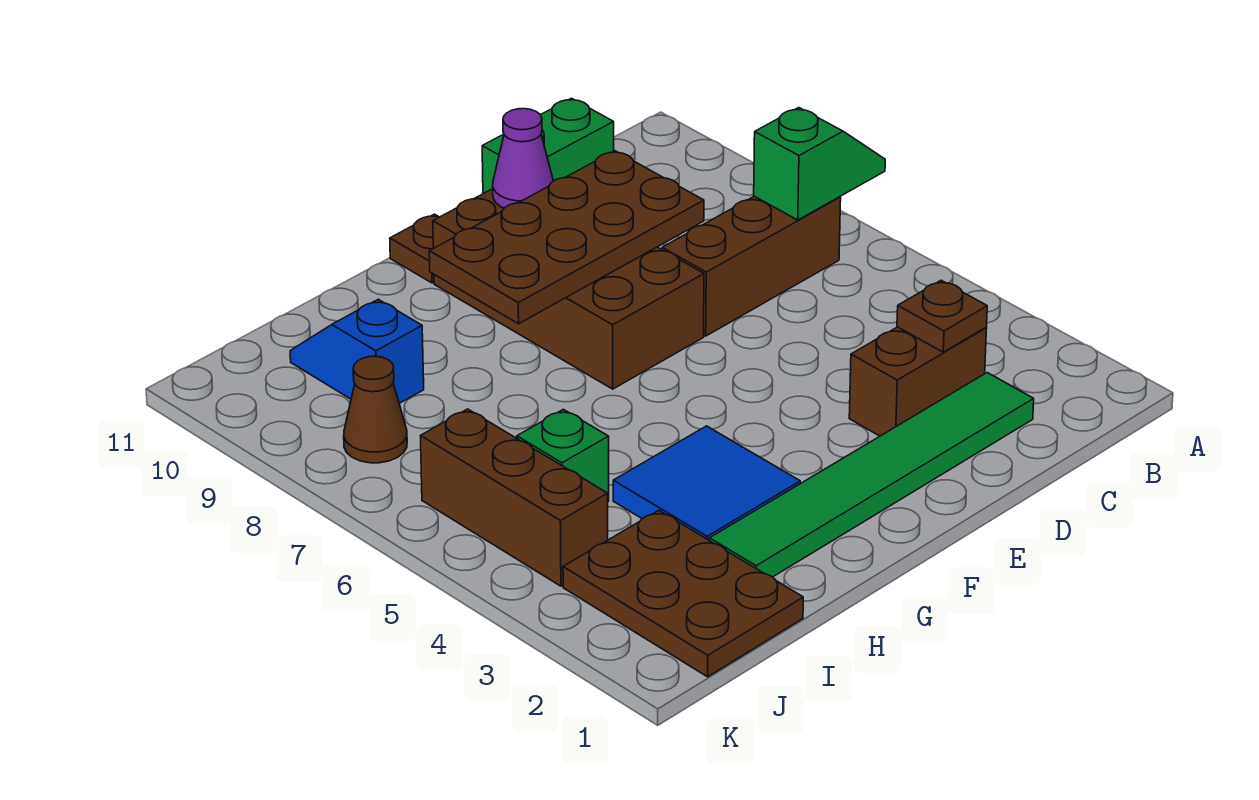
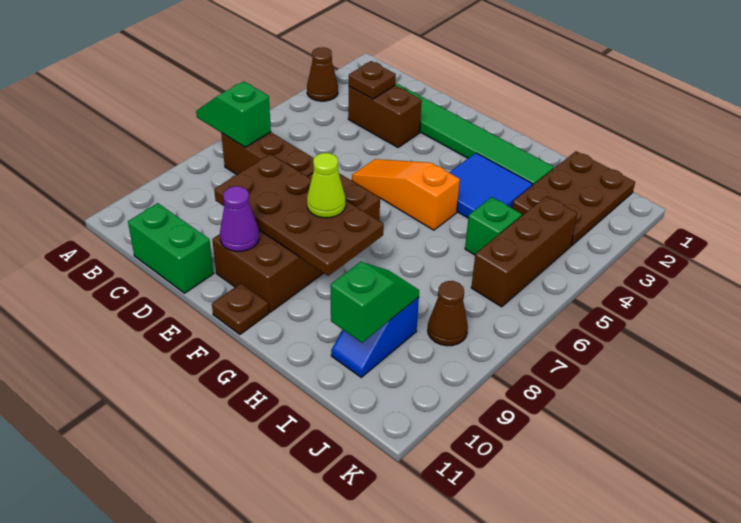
none -> brown cone A3 level 1
none -> orange slope E5:G5 level 1 top G
none -> lime cone F8 level 3
none -> green slope I9:I10 level 2 top 10

